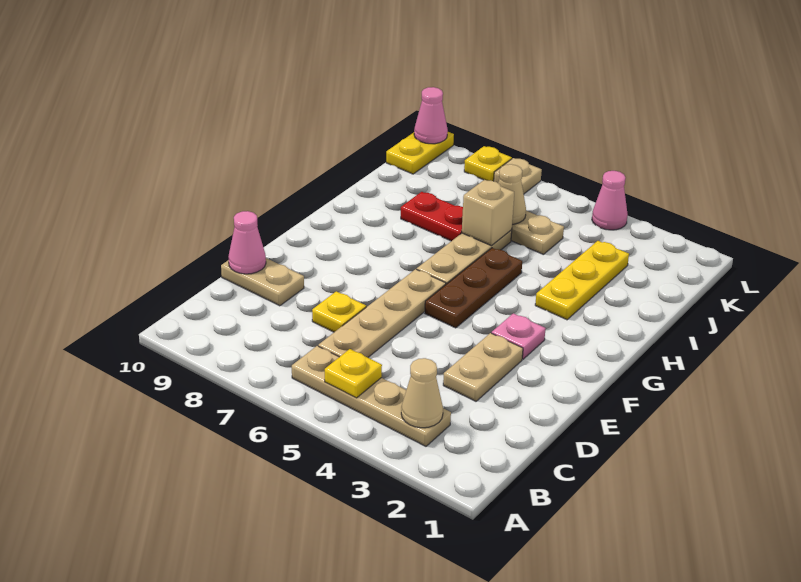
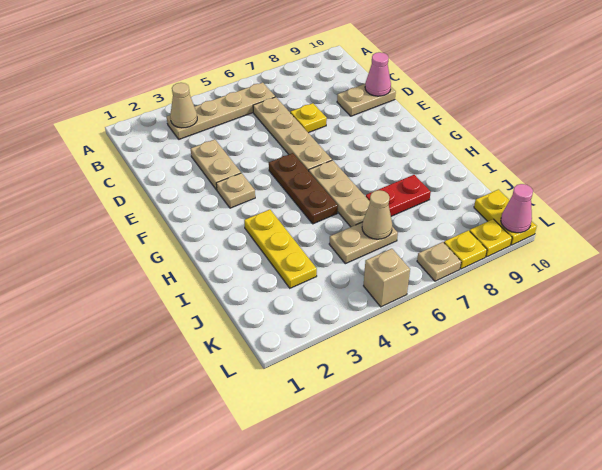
yellow plate B5 level 2 -> yellow plate L9 level 1
pink plate F3 level 1 -> tan plate F3 level 1
tan brick I6 level 2 -> tan brick L5 level 1
pink cone L4 level 1 -> none

